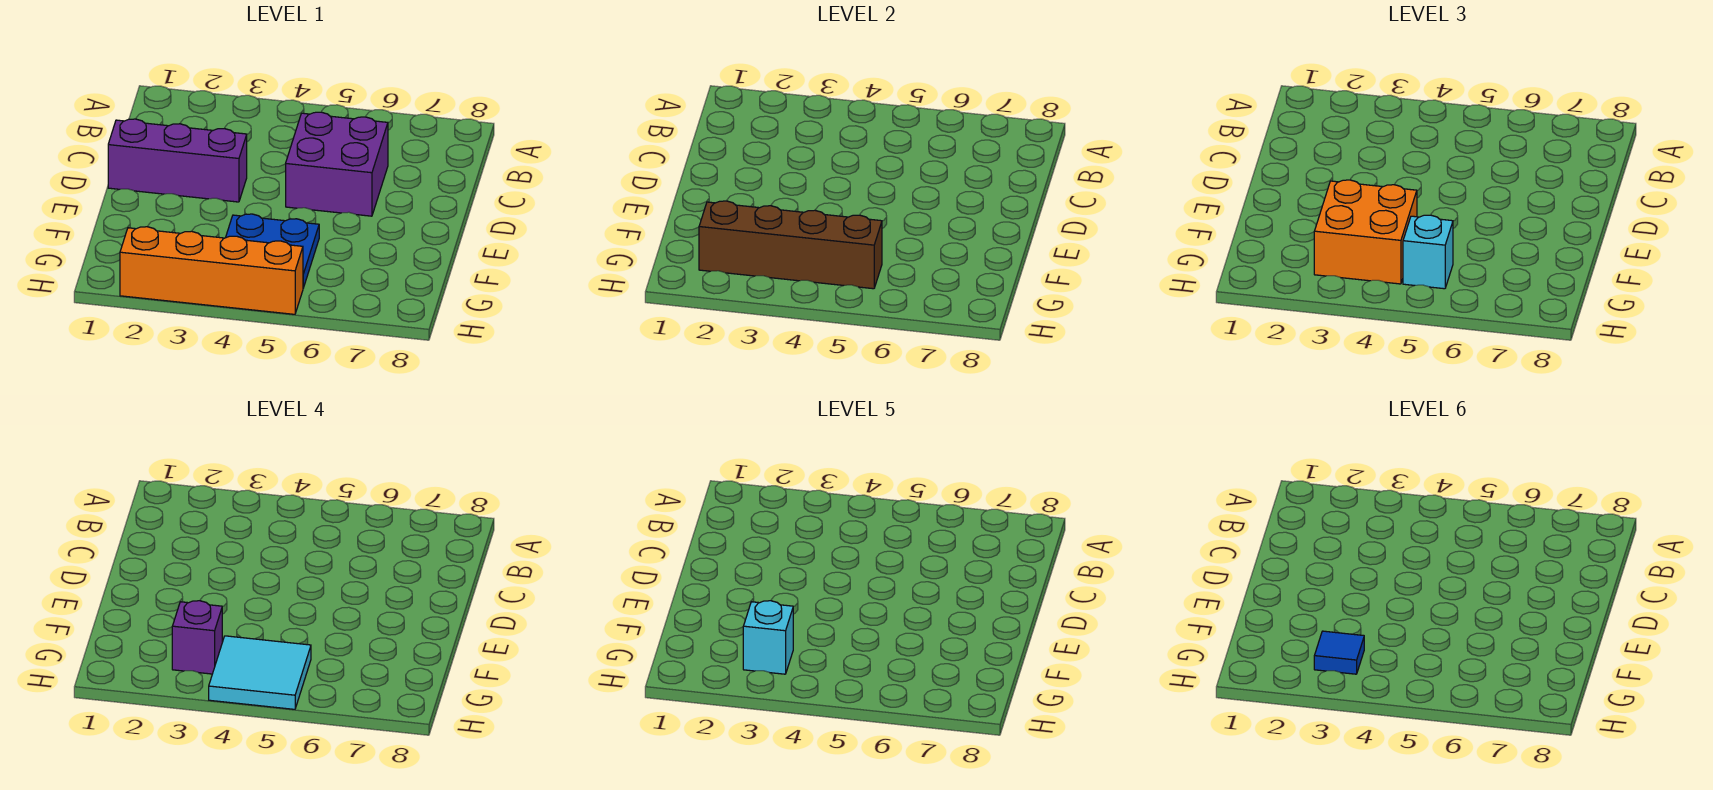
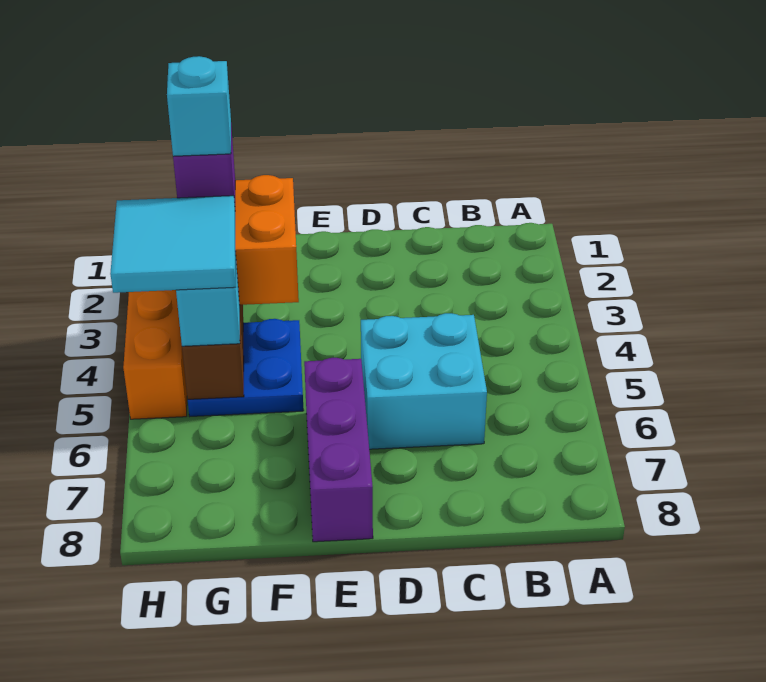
purple brick C5:D6 level 1 -> cyan brick C5:D6 level 1
purple brick D1:D3 level 1 -> purple brick E6:E8 level 1
blue tile G3 level 6 -> none

